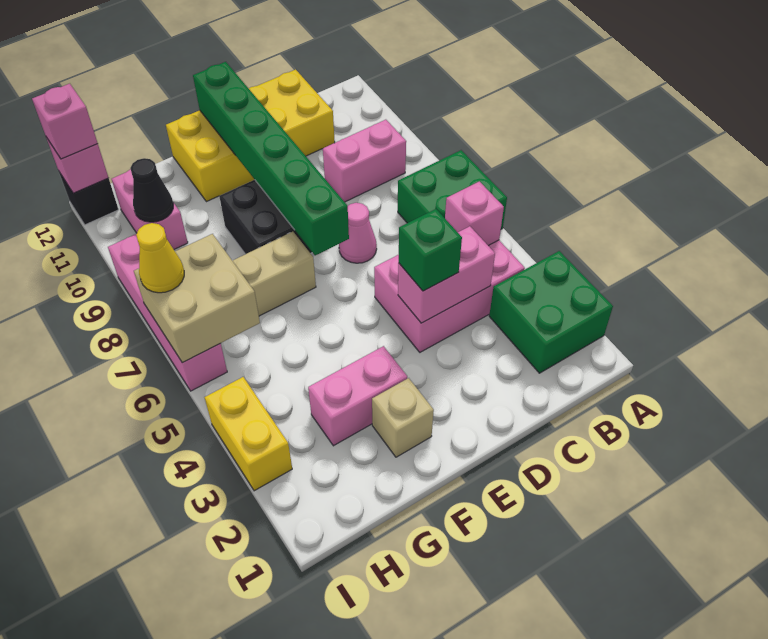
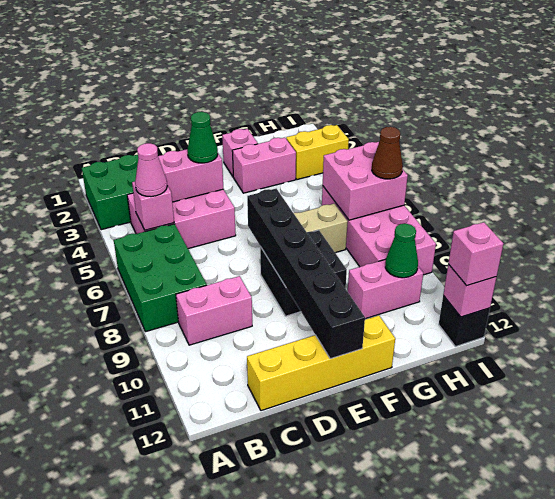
green brick A6:B7 level 1 -> green brick A6:B8 level 1
yellow brick C11:F12 level 1 -> yellow brick C12:F12 level 1
green brick D4 level 3 -> green cone D4 level 3
pink cone D7 level 1 -> pink cone B5 level 3
green brick E7:E12 level 2 -> black brick E7:E12 level 2
tan brick F2 level 1 -> pink brick F2 level 1
tan brick H6:I7 level 2 -> pink brick H6:I7 level 2
pink brick H10:H11 level 1 -> pink brick G10:H10 level 1
black cone H10 level 2 -> green cone H10 level 2
yellow brick I3:I4 level 1 -> yellow brick H3:I3 level 1
pink brick I6:I9 level 1 -> pink brick H6:I9 level 1
yellow cone I7 level 3 -> brown cone I7 level 3

